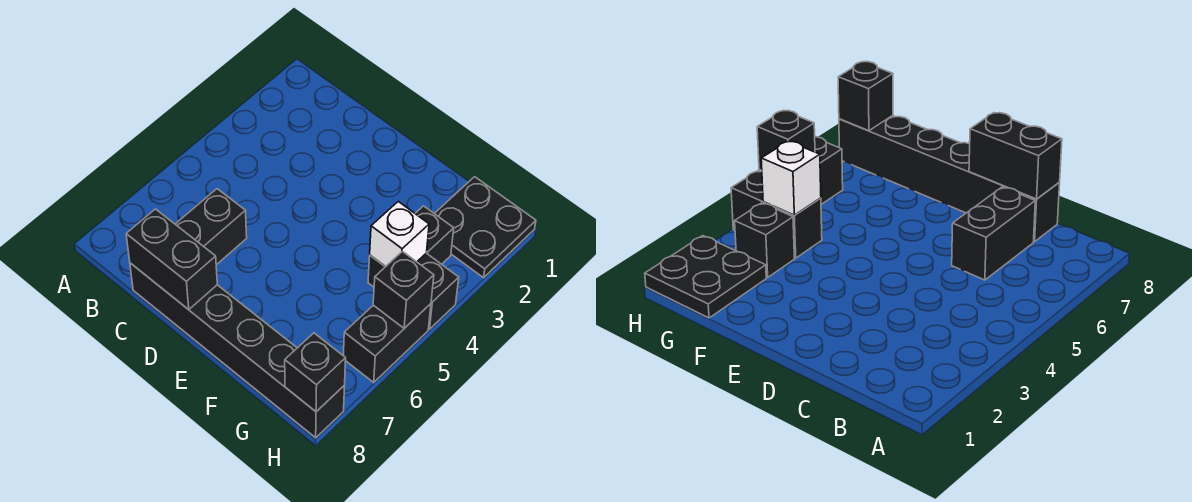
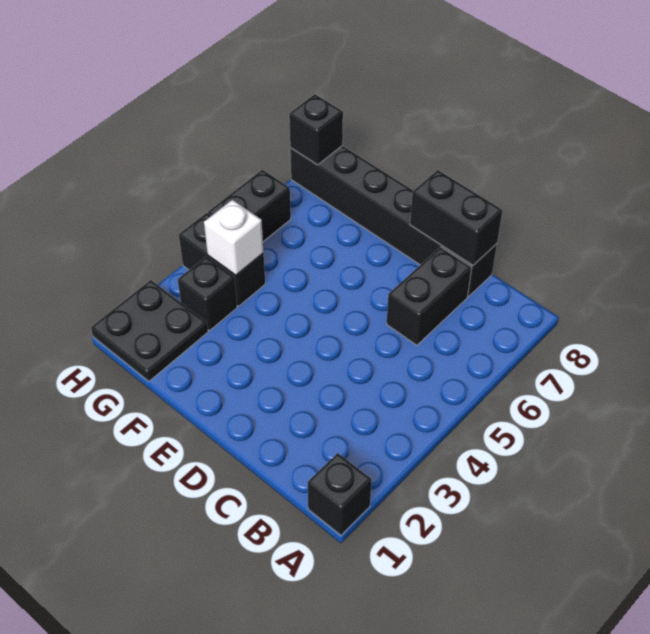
black brick H5 level 2 -> black brick A1 level 1

